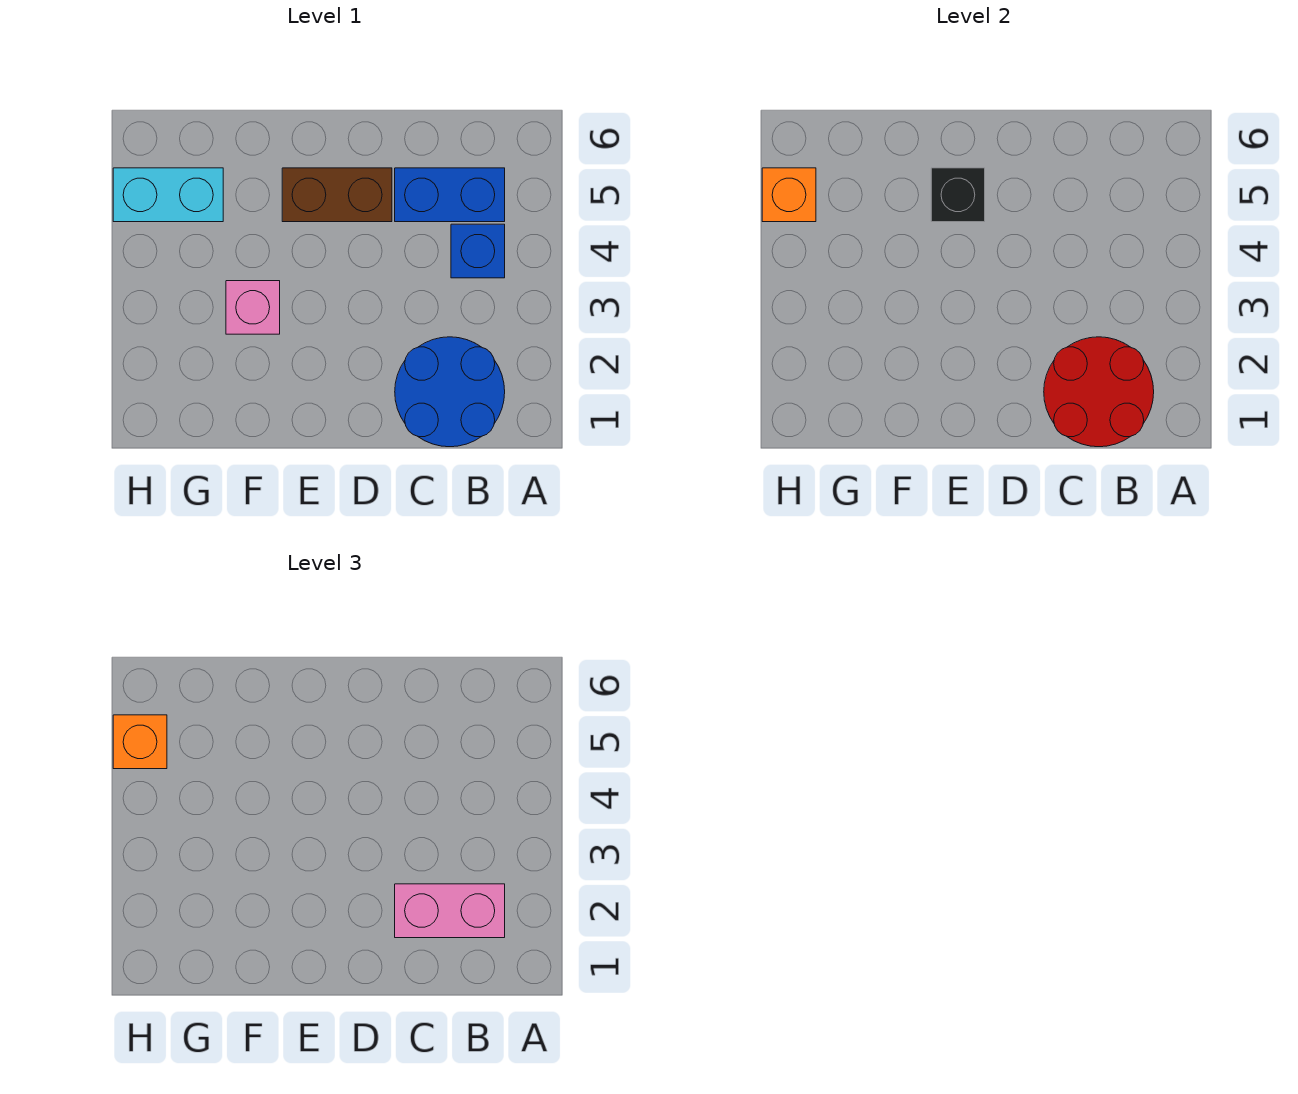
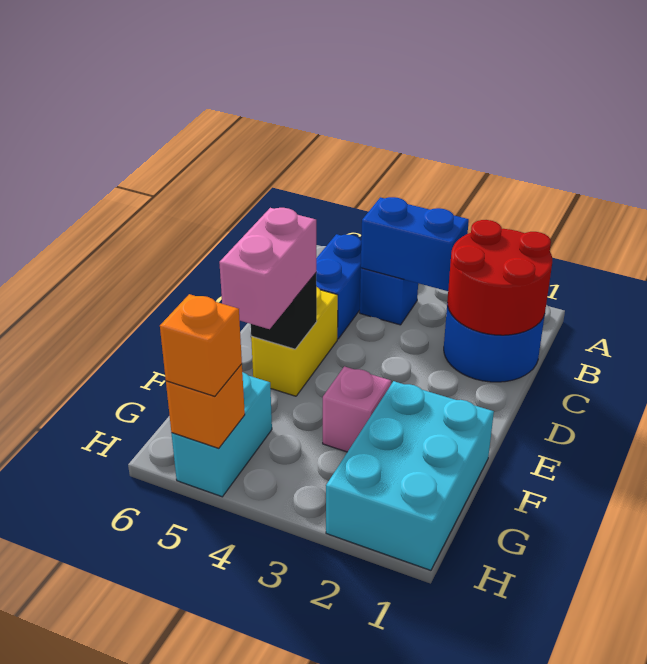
pink brick B2:C2 level 3 -> pink brick E5:F5 level 3
none -> blue brick B3:B4 level 2
brown brick D5:E5 level 1 -> yellow brick D5:E5 level 1
none -> cyan brick F1:H2 level 1

